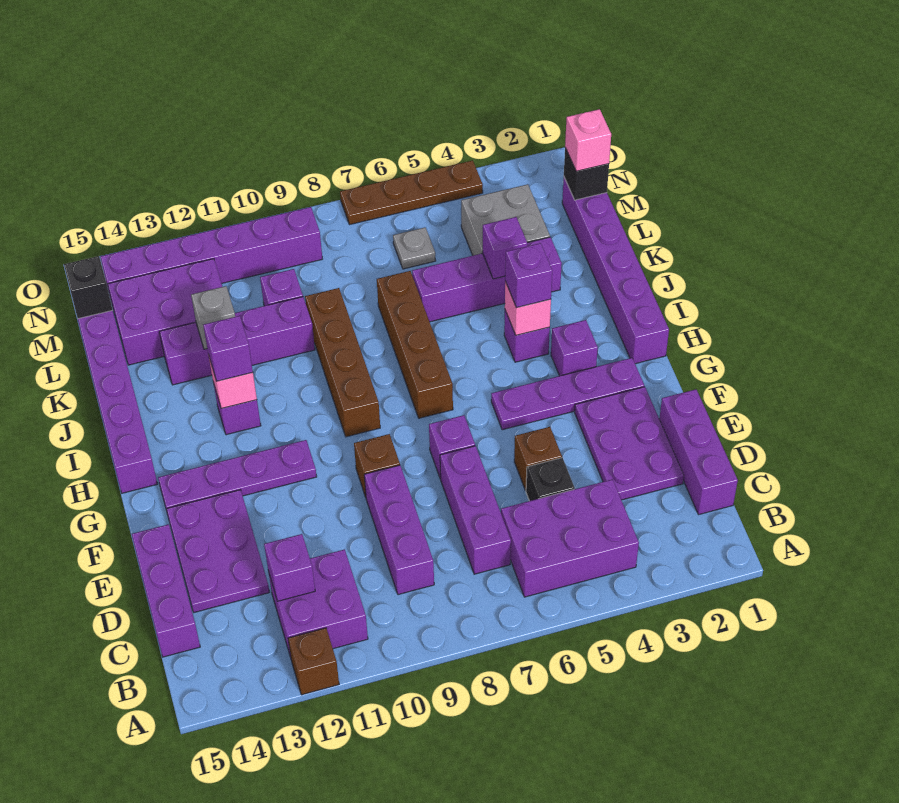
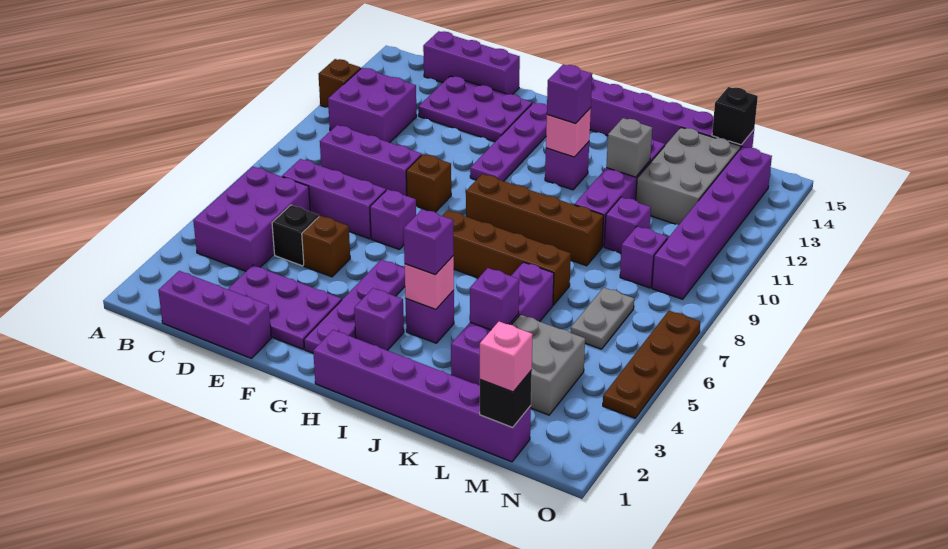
purple brick C12 level 2 -> purple brick M9 level 1
purple brick L12:M14 level 1 -> grey brick L12:M14 level 1
grey plate M6 level 1 -> grey plate M6:M7 level 1

